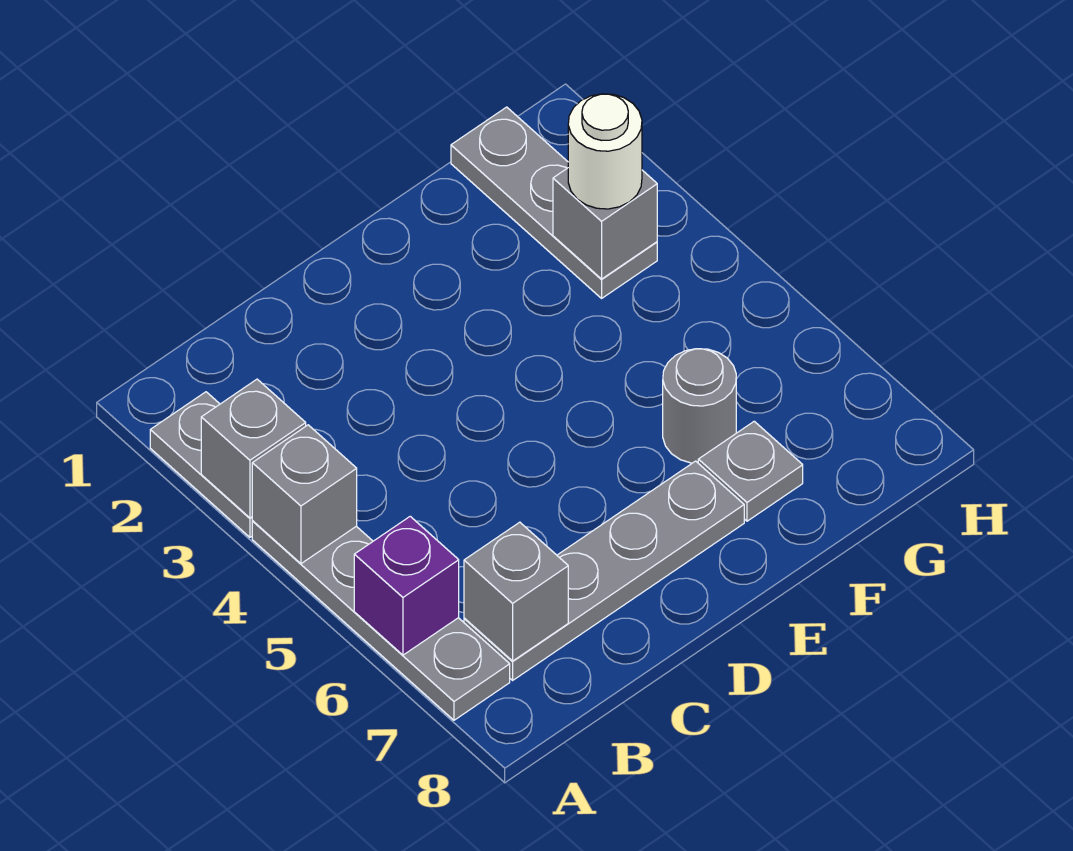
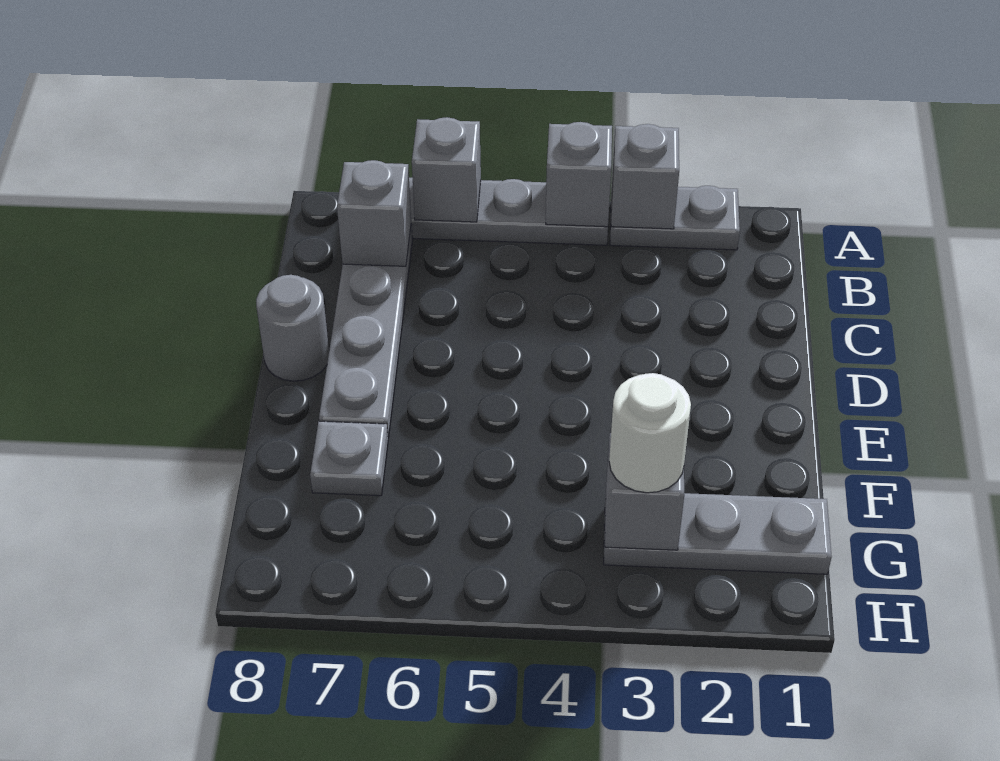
purple brick A6 level 2 -> grey brick A6 level 2
grey round brick F6 level 1 -> grey round brick D8 level 1

